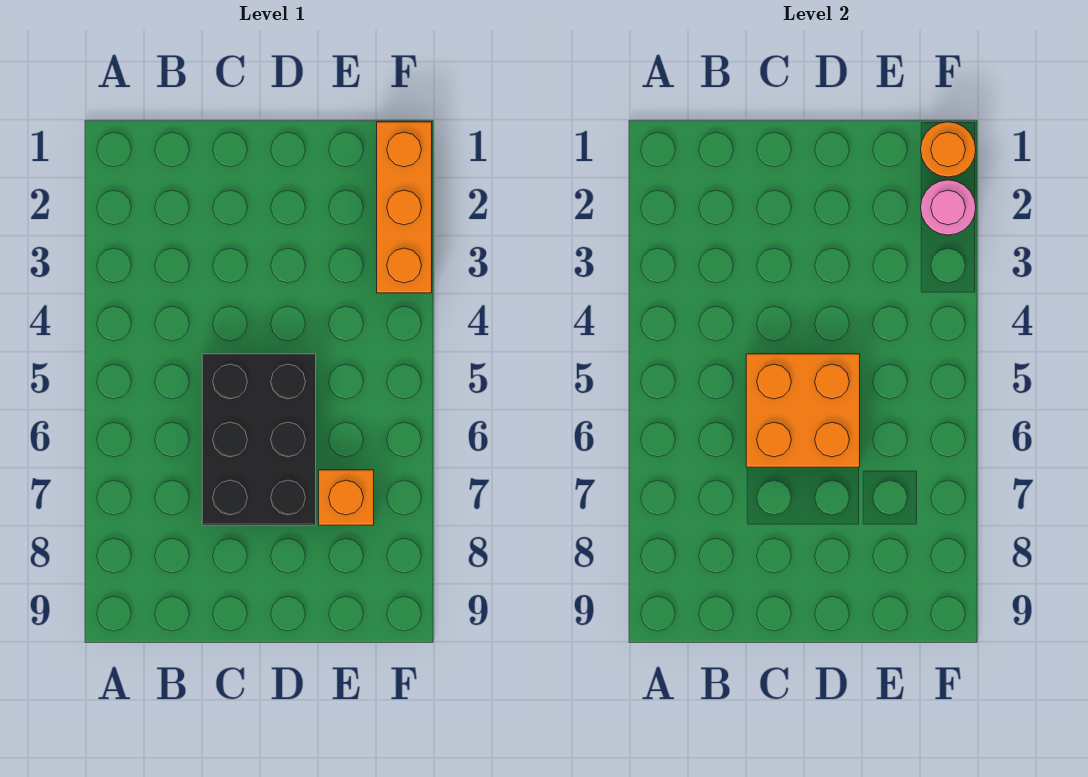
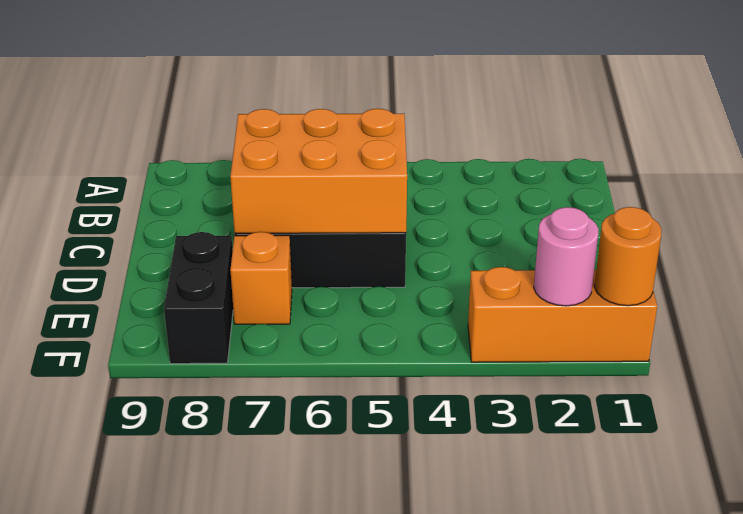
orange brick C5:D6 level 2 -> orange brick C5:D7 level 2
none -> black brick E8:F8 level 1

